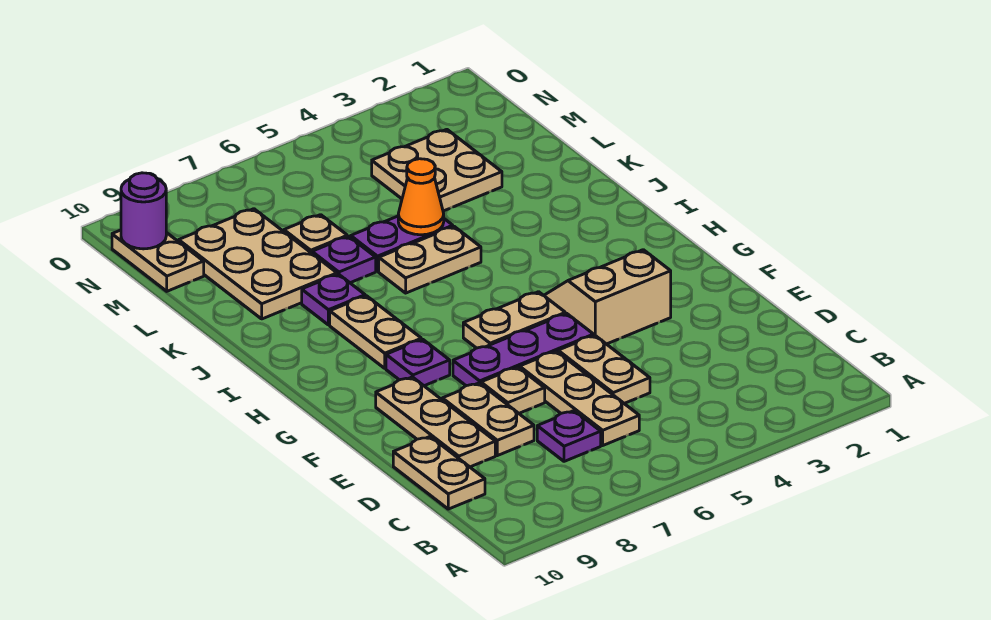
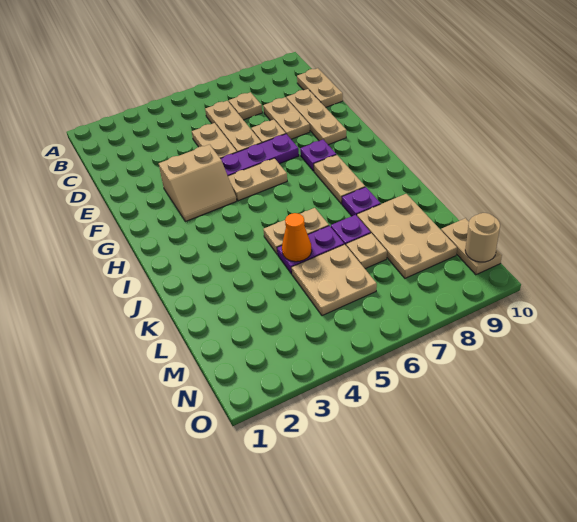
purple plate C7 level 1 -> tan plate C7 level 1
tan plate L3:M4 level 1 -> tan plate L5:M6 level 1
purple round brick N10 level 2 -> tan round brick N10 level 2

